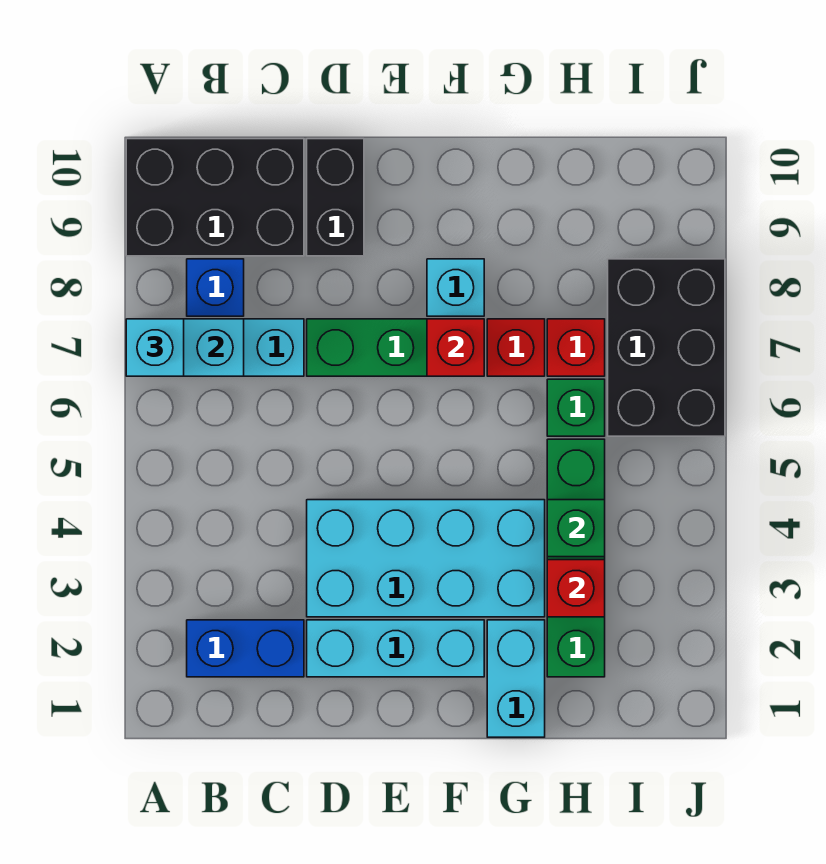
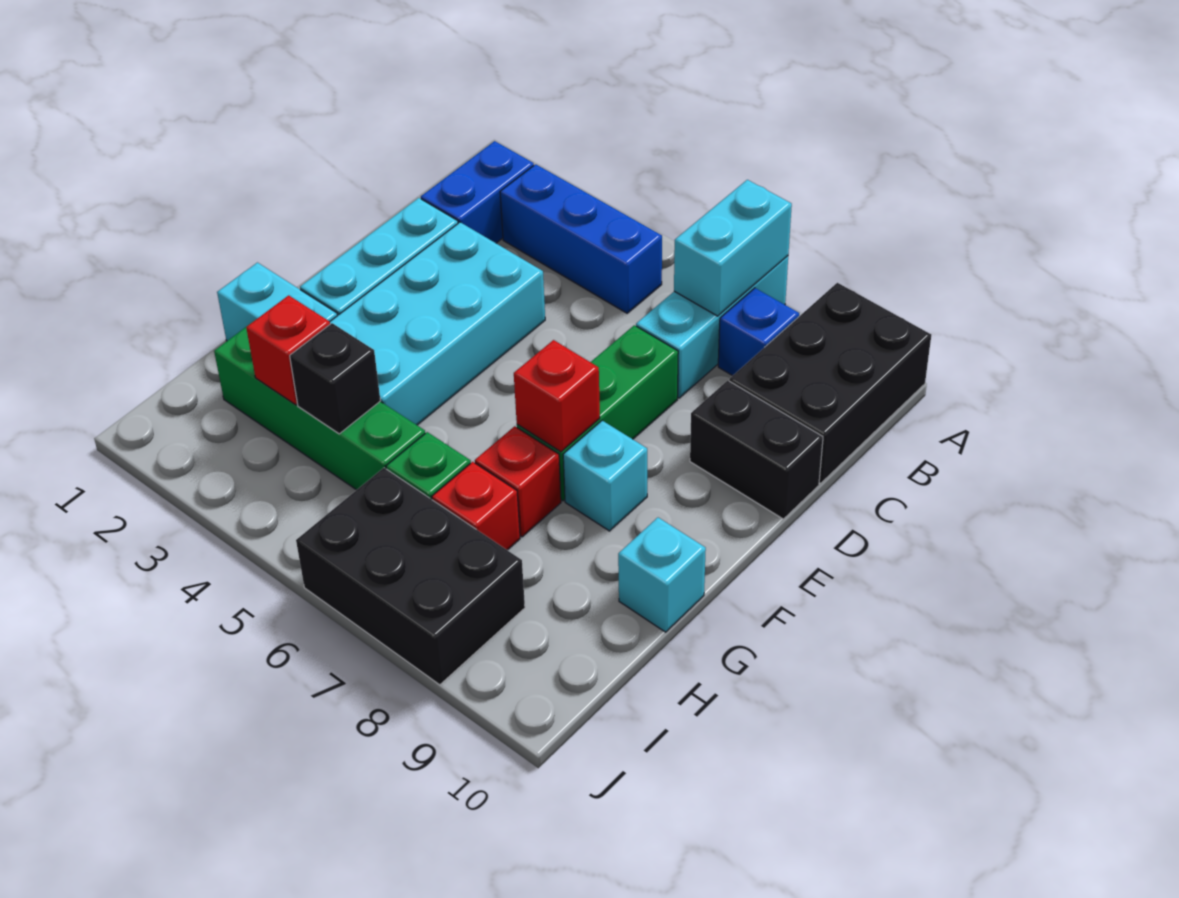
cyan brick A7 level 3 -> cyan brick G10 level 1
none -> blue brick B3:B5 level 1
green brick H4 level 2 -> black brick H4 level 2

